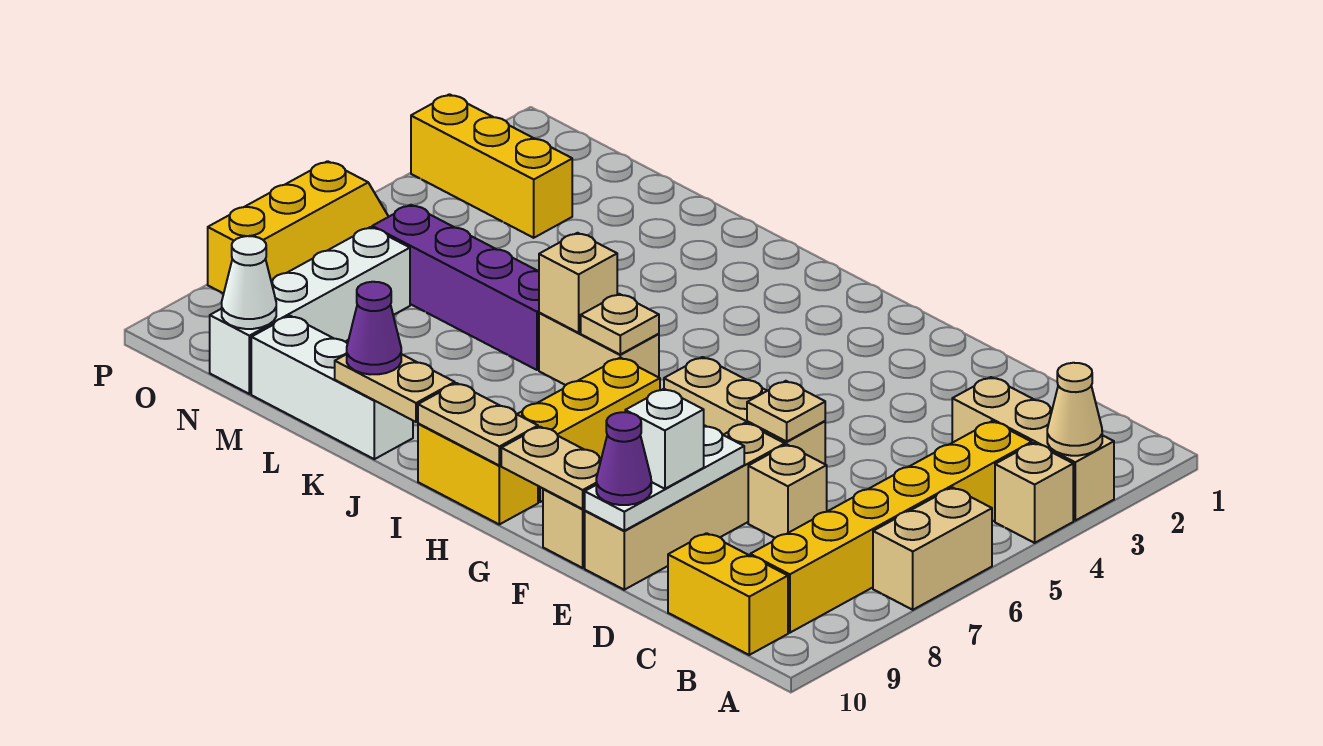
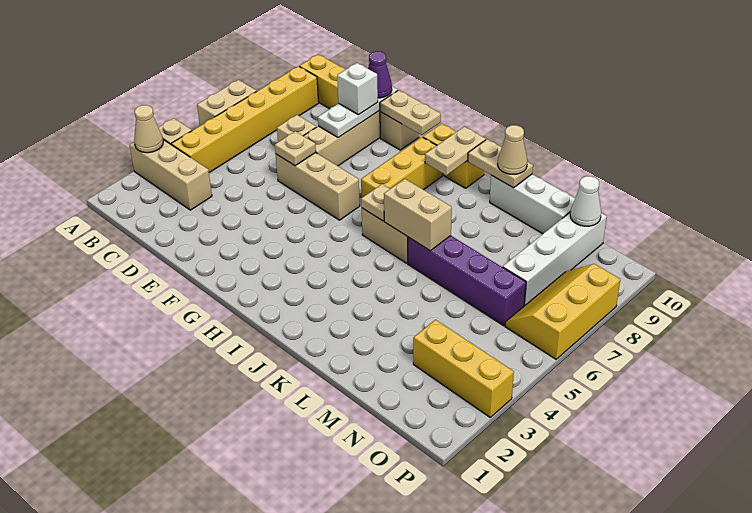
tan plate H10:I10 level 2 -> tan plate I9:I10 level 2
tan brick J6 level 2 -> tan brick J6:K6 level 2
purple cone K10 level 3 -> tan cone K10 level 3

